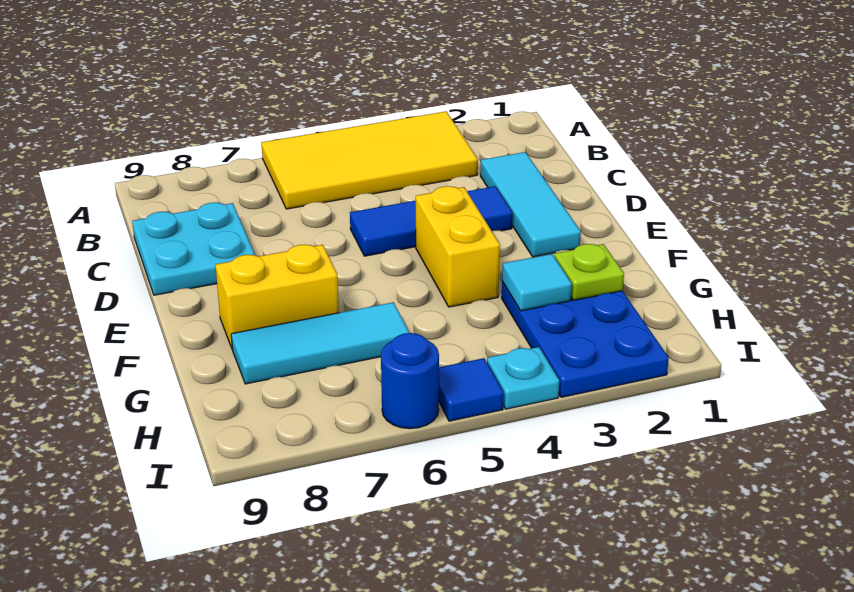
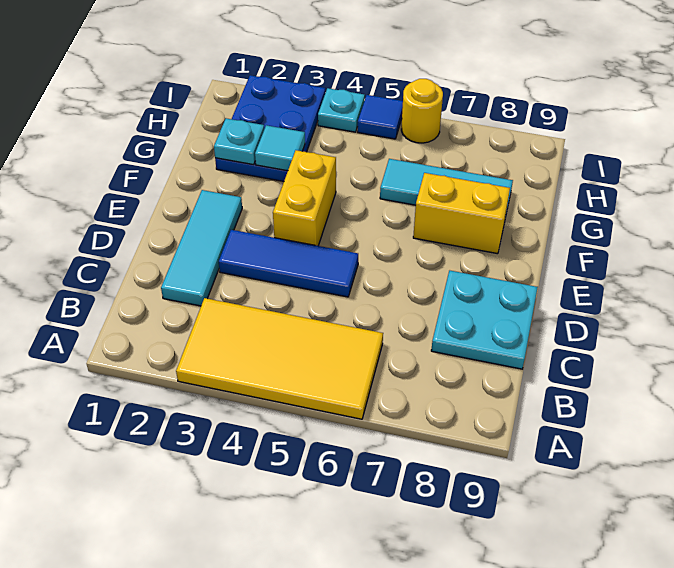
lime plate G2 level 2 -> cyan plate G2 level 2
blue round brick I6 level 1 -> yellow round brick I6 level 1

